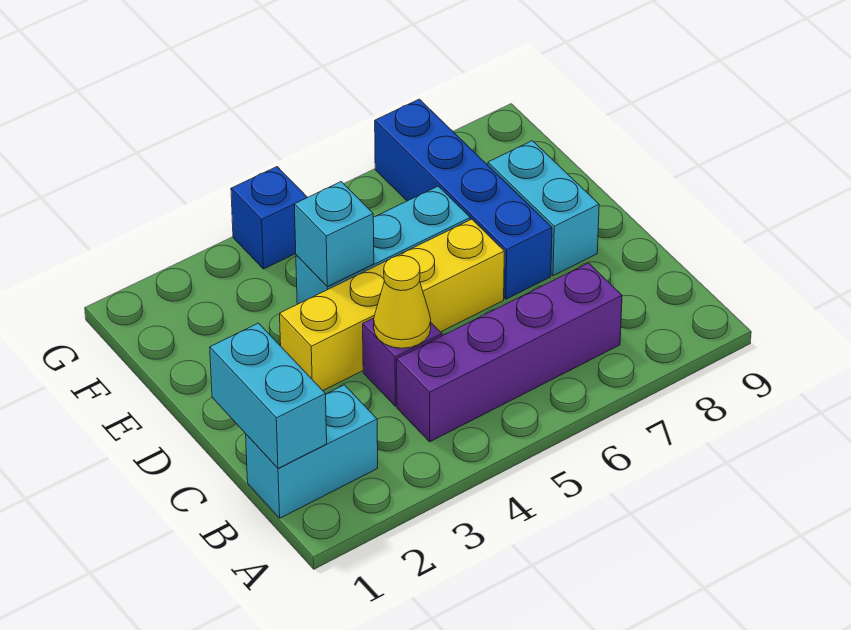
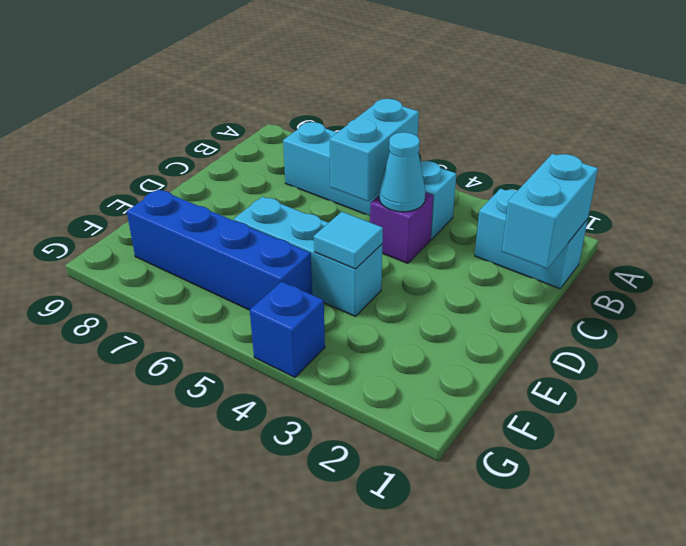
purple brick B4:B7 level 1 -> cyan brick B4:B7 level 1
yellow cone C4 level 2 -> cyan cone C4 level 2
yellow brick D3:D6 level 1 -> none
blue brick D7:G7 level 1 -> blue brick F5:F8 level 1
cyan brick D8:E8 level 1 -> cyan brick B5:C5 level 2
cyan brick E4 level 2 -> cyan tile E4 level 2

